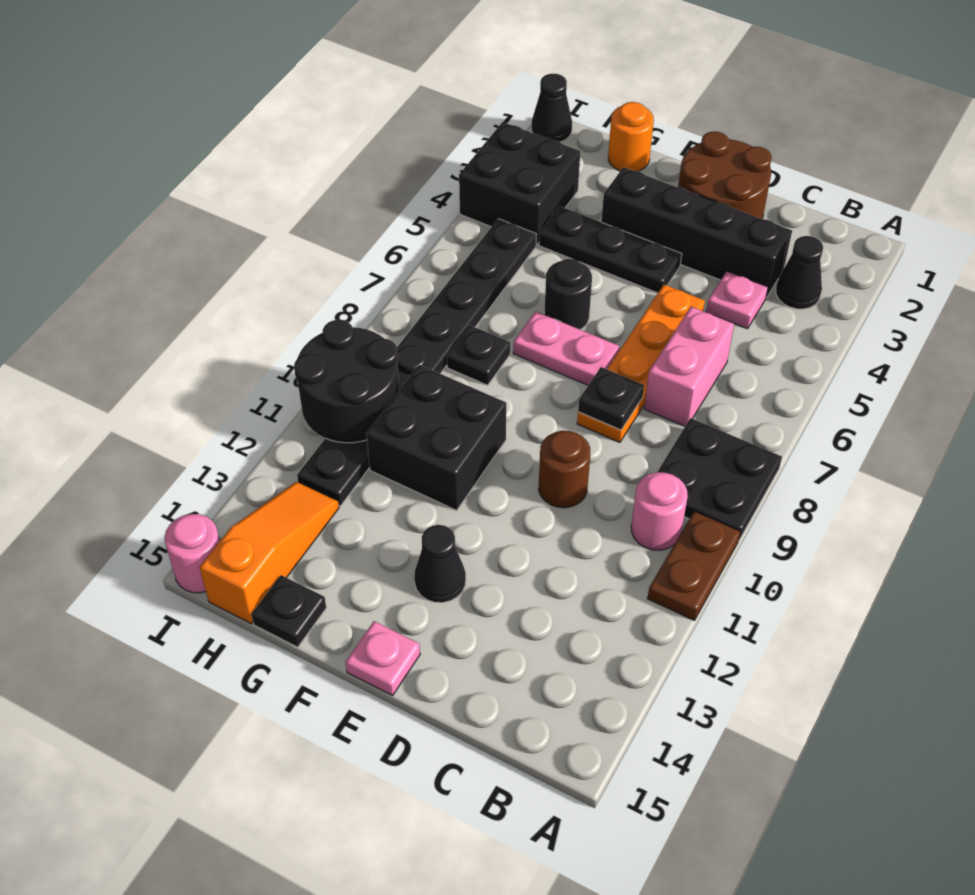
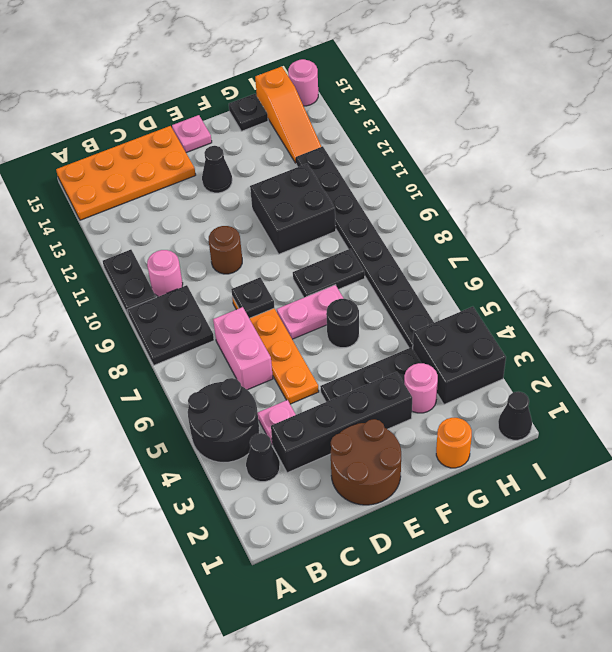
brown plate A10:A11 level 1 -> black plate A10:A11 level 1
none -> orange plate A14:D15 level 1
none -> pink round brick G3 level 1
black plate G8 level 1 -> black plate F8:G8 level 1
black round brick H10:I11 level 2 -> black round brick A4:B5 level 1

